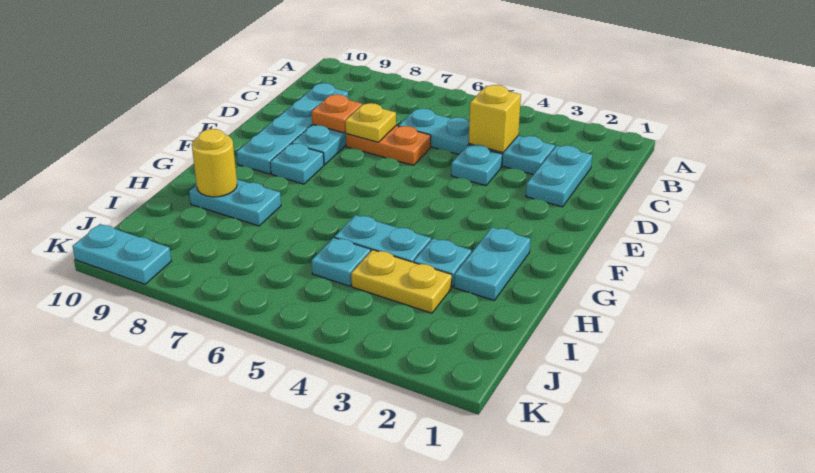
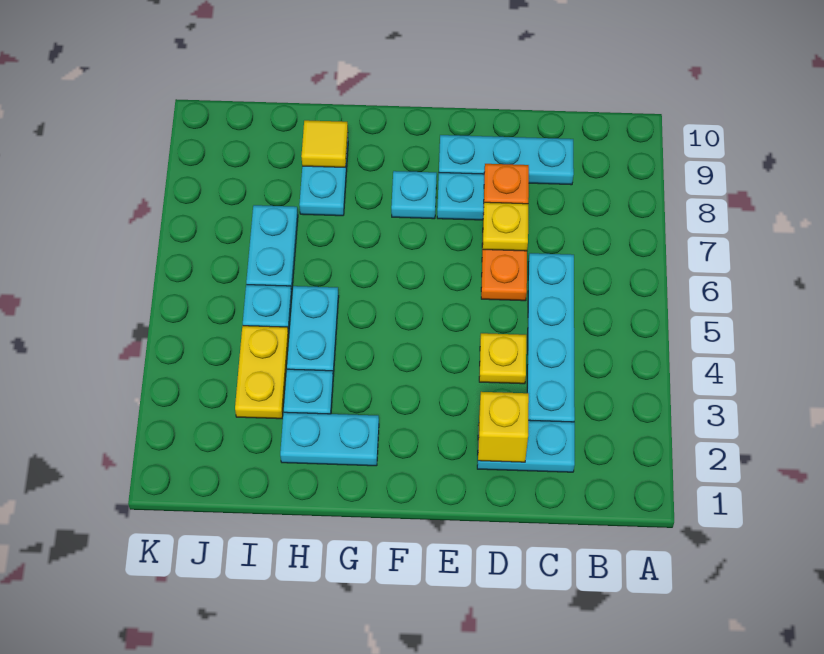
yellow brick C4 level 2 -> yellow brick D2 level 2
cyan plate C9:F9 level 1 -> cyan plate C9:E9 level 1
cyan plate D4 level 1 -> yellow plate D4 level 1
yellow round brick H9 level 2 -> yellow tile H9 level 2
cyan plate K9:K10 level 1 -> cyan plate I6:I7 level 1

